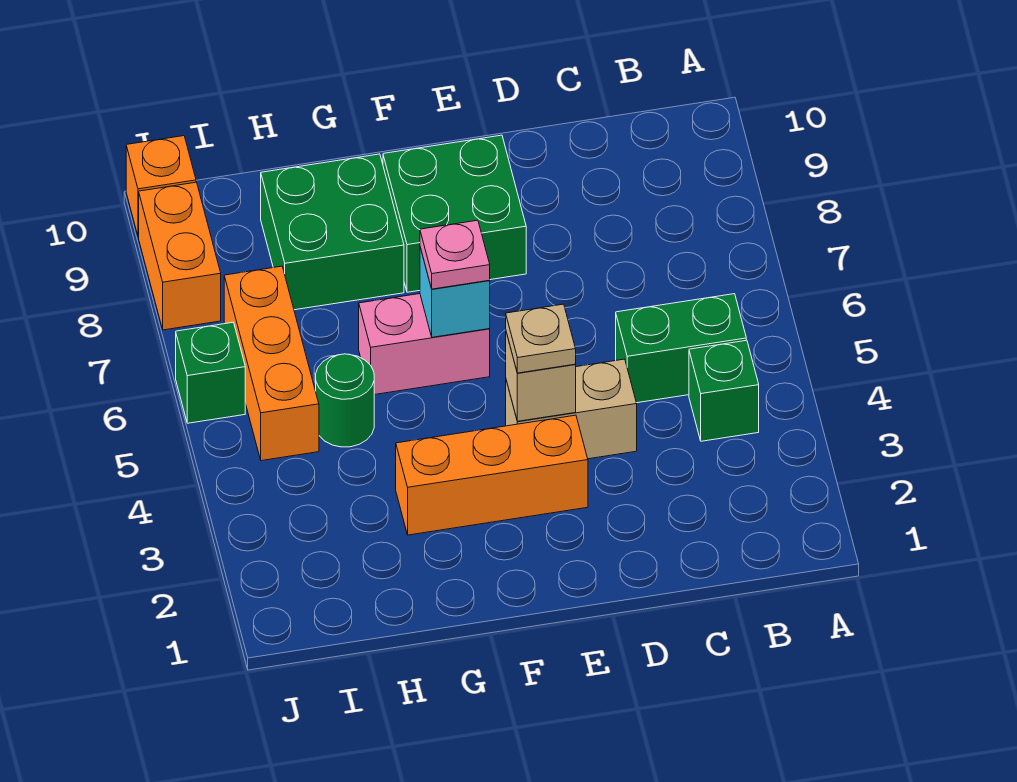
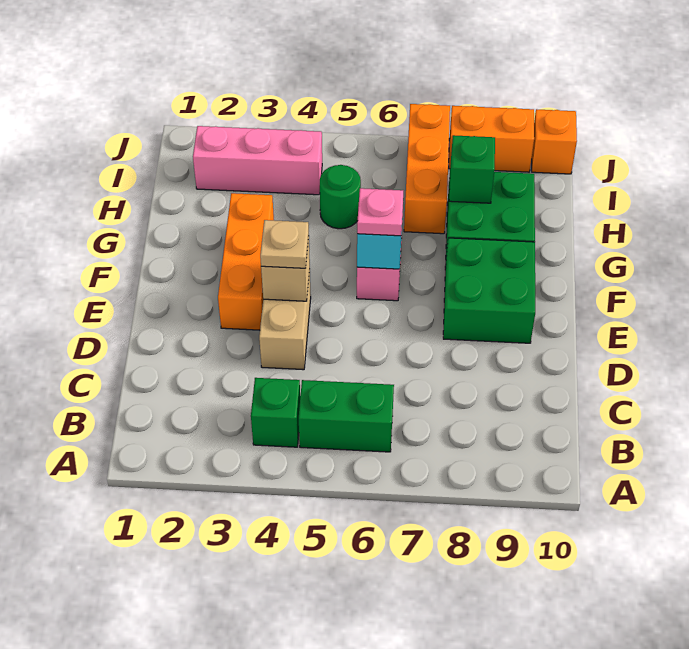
green brick B5:C5 level 1 -> green brick B5:B6 level 1
none -> pink brick I2:I4 level 1
orange brick I5:I7 level 1 -> orange brick H7:J7 level 1
green brick J6 level 1 -> green brick H8 level 2

